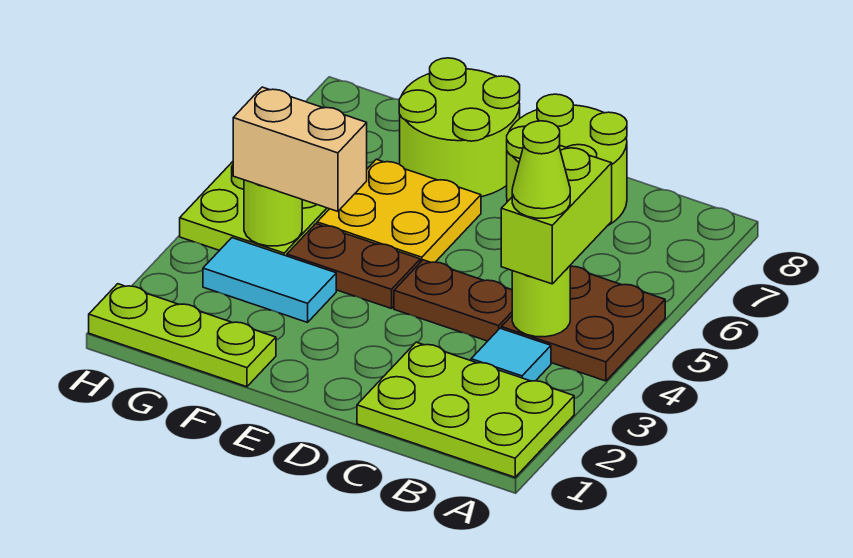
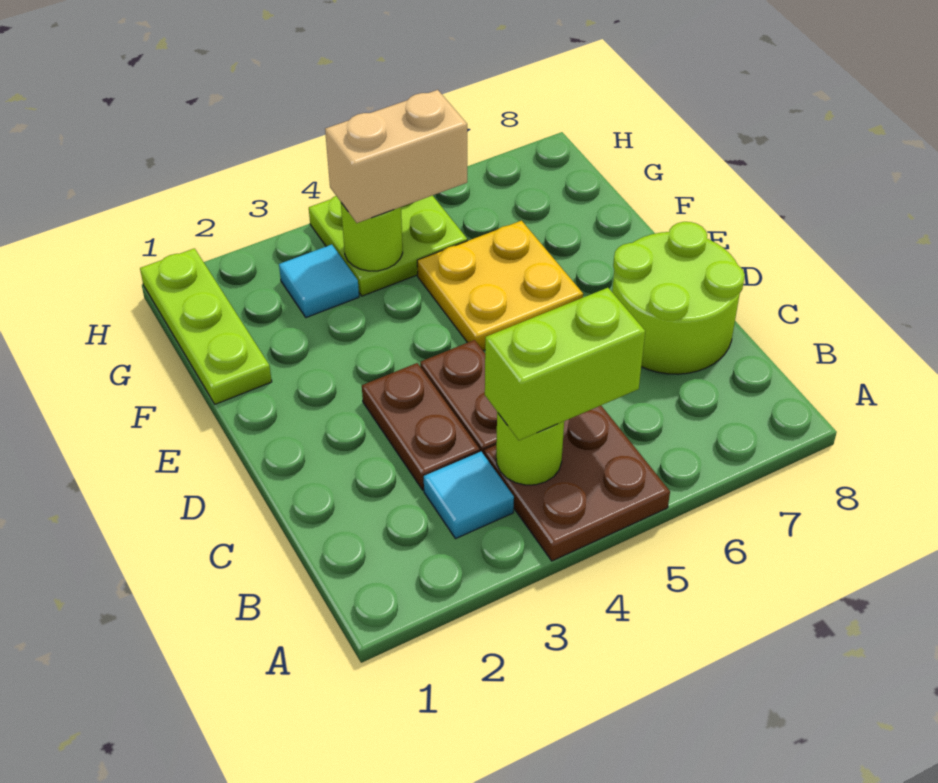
lime plate A1:C2 level 1 -> none
lime cone B4 level 4 -> none
brown plate E4:F4 level 1 -> brown plate C3:D3 level 1
lime round brick E7:F8 level 1 -> none
cyan tile F3:G3 level 1 -> cyan tile G3 level 1
tan brick F4:G4 level 3 -> tan brick G4:G5 level 3

